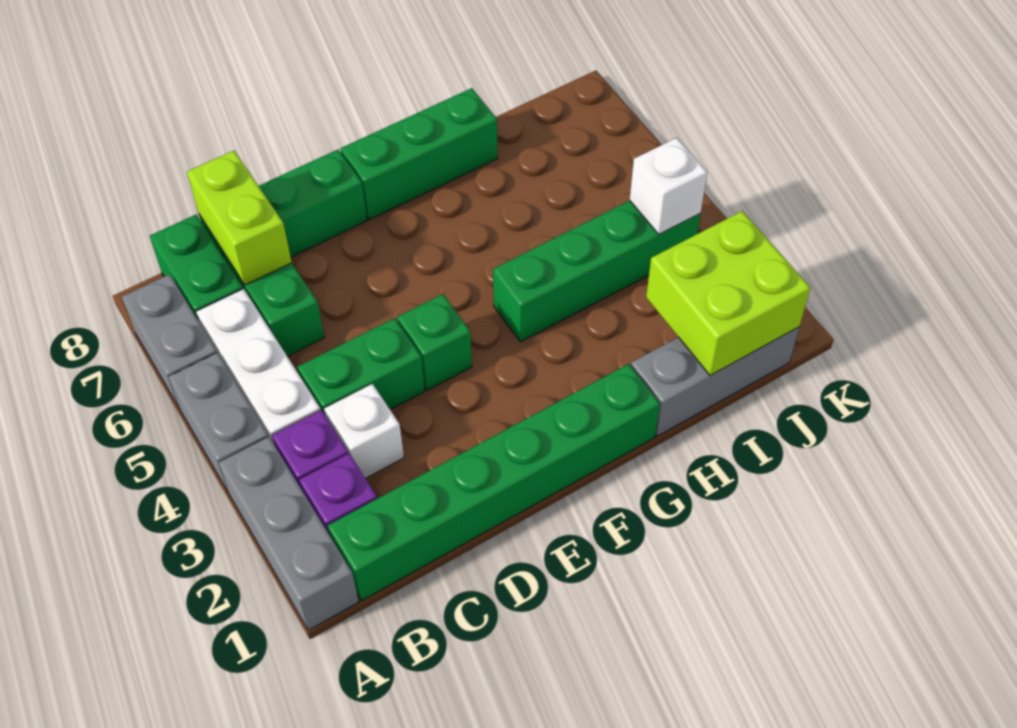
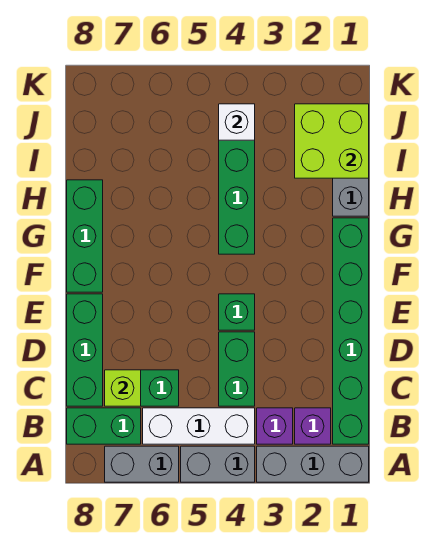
white brick C3 level 1 -> none
lime brick C7:C8 level 2 -> lime brick C7 level 2

